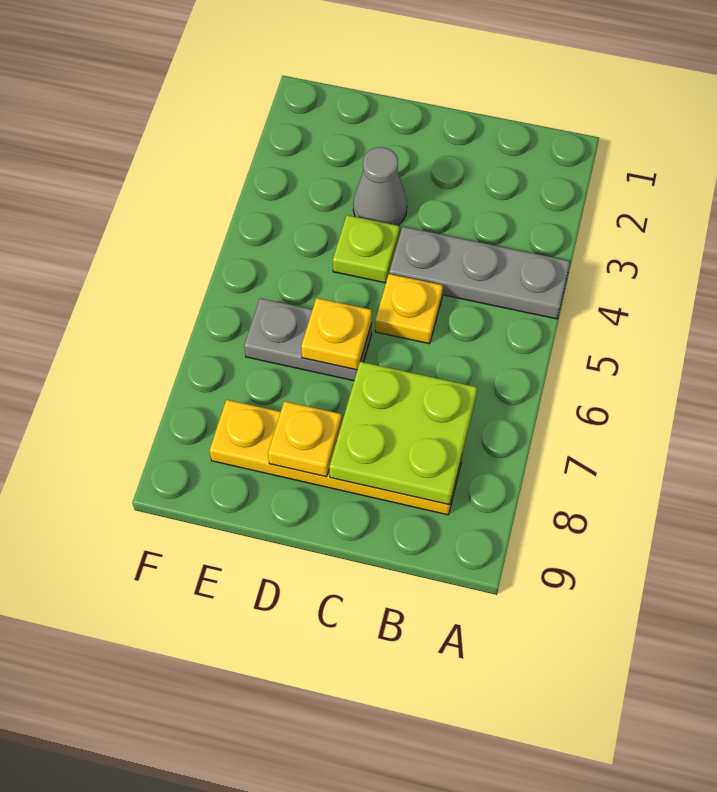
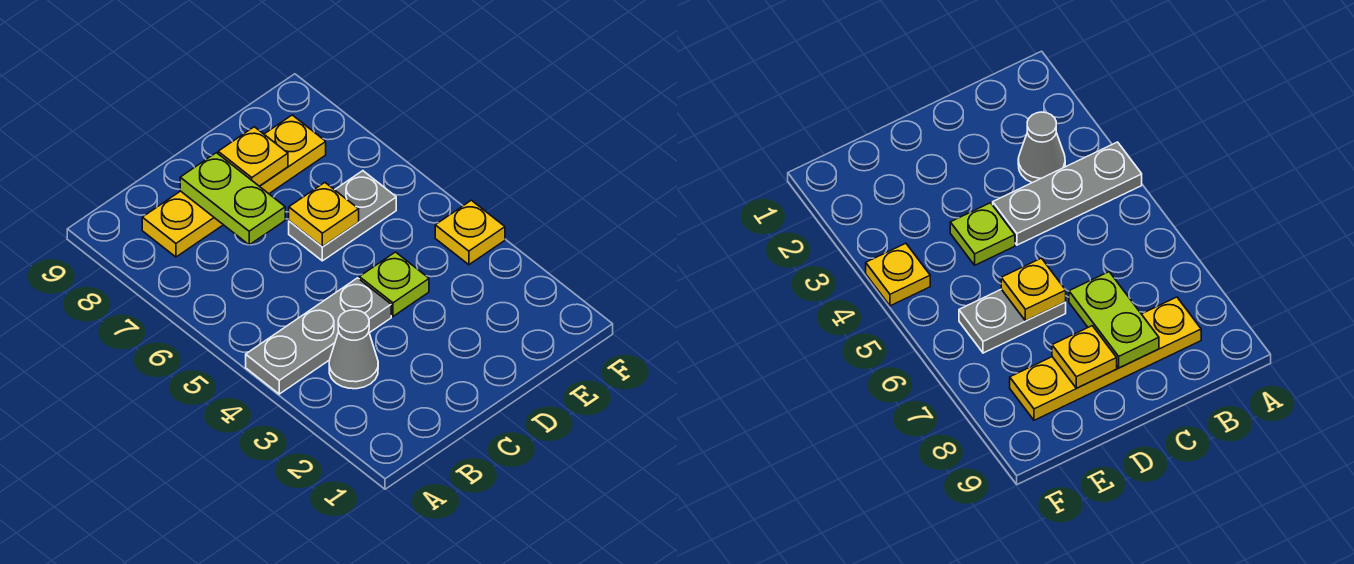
lime plate B7:C8 level 2 -> lime plate C7:C8 level 2
yellow plate C5 level 1 -> yellow plate F4 level 1
grey cone D3 level 1 -> grey cone B3 level 1

